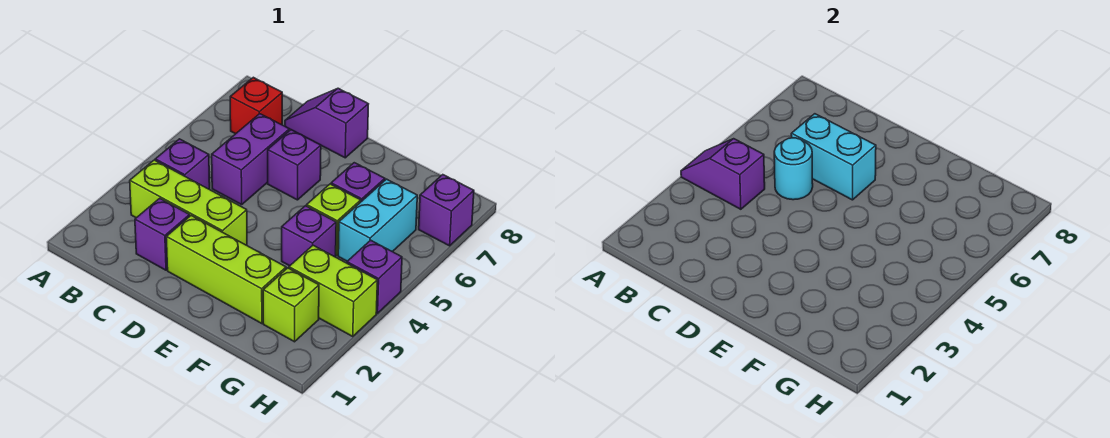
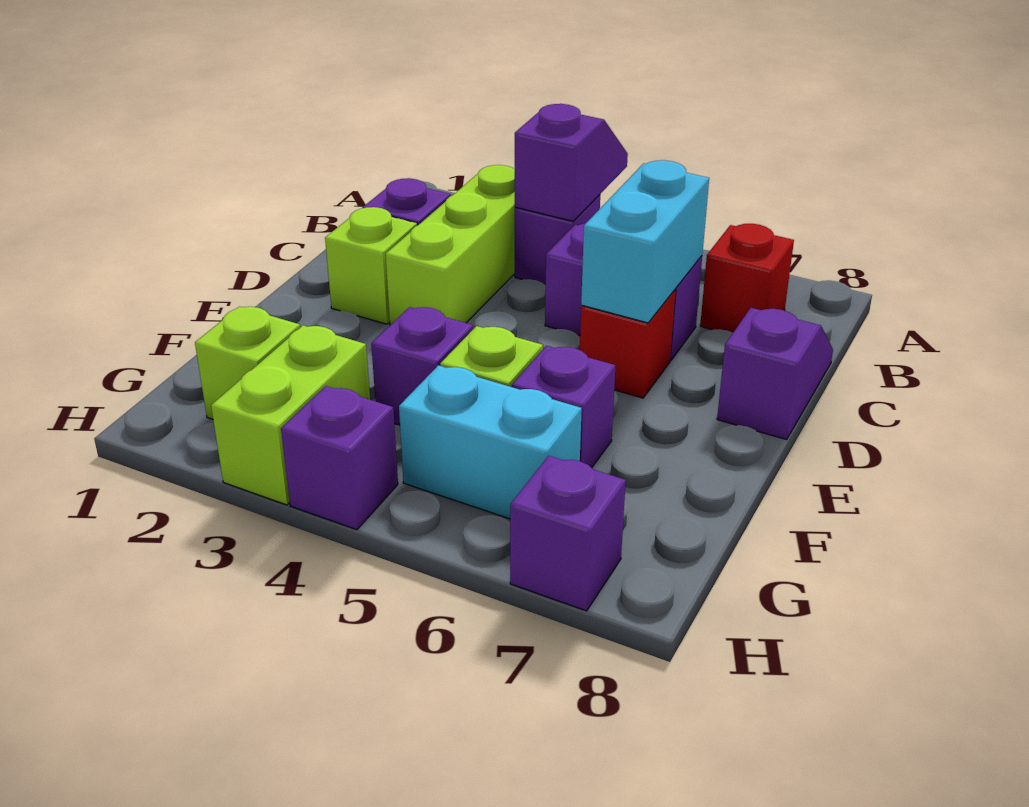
cyan round brick C5 level 2 -> none
lime brick D2:F2 level 1 -> lime brick D2 level 1
purple brick D6 level 1 -> red brick D6 level 1

